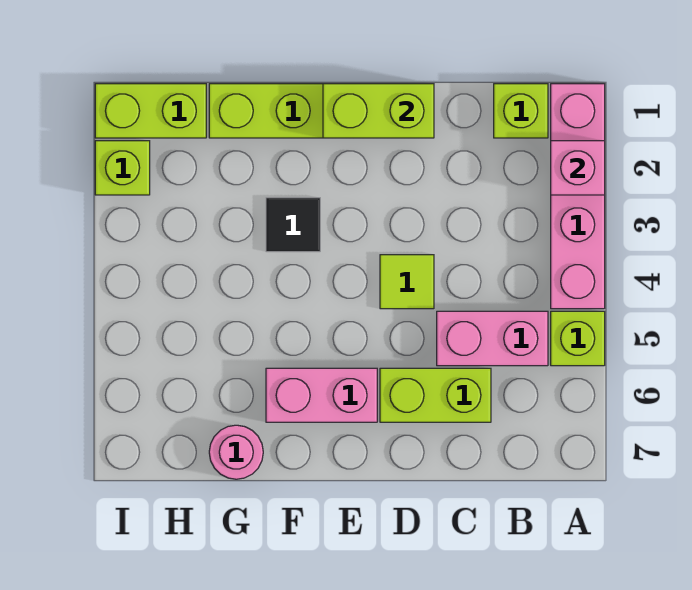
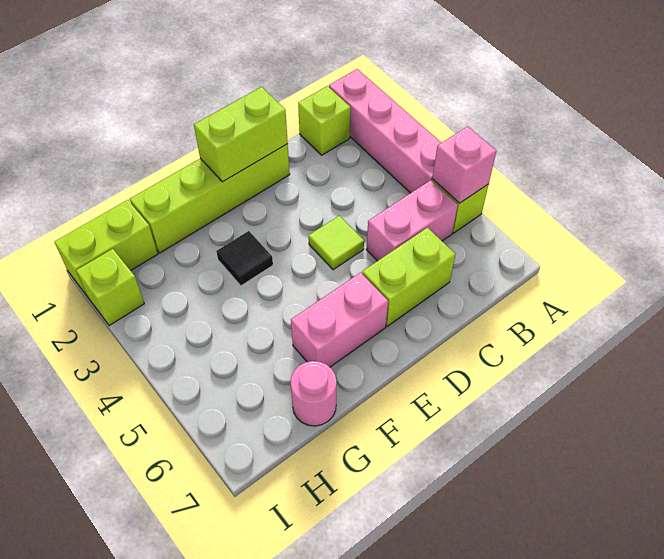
pink brick A2 level 2 -> pink brick A5 level 2

